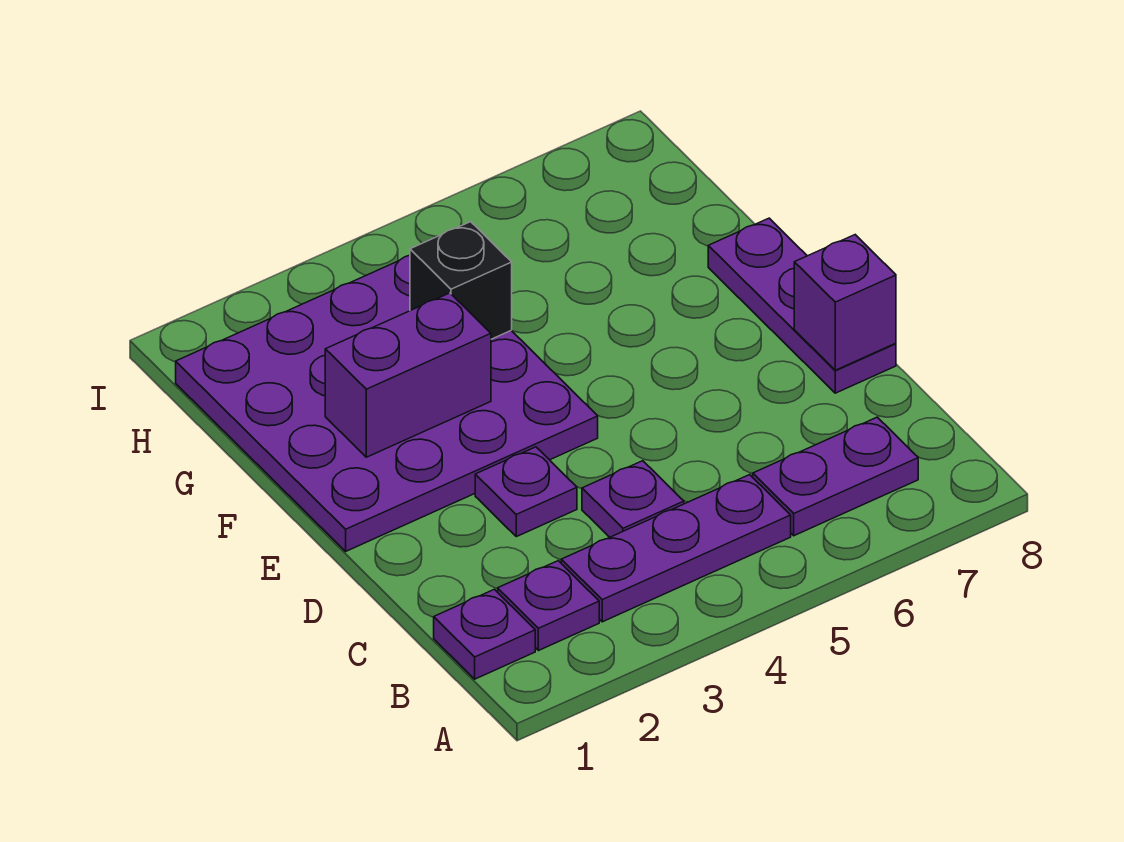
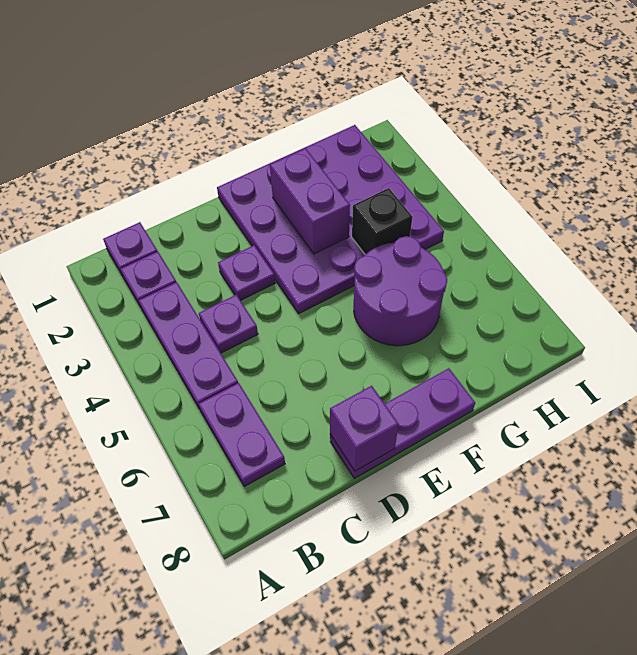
none -> purple round brick F5:G6 level 1

